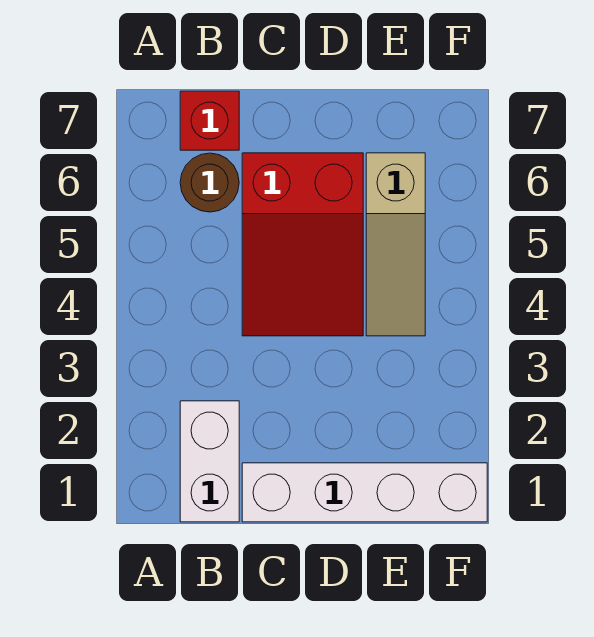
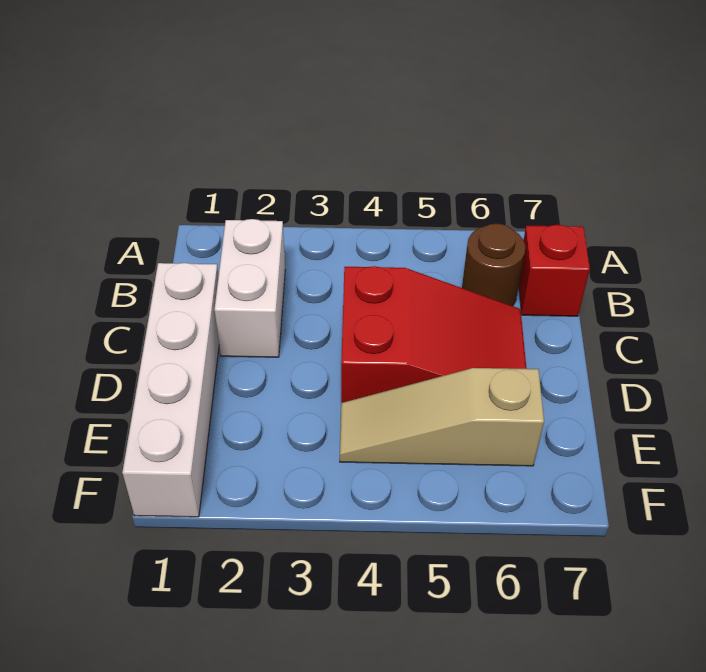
white brick B1:B2 level 1 -> white brick B2:C2 level 1
red slope C4:D6 level 1 top 6 -> red slope C4:D6 level 1 top 4

